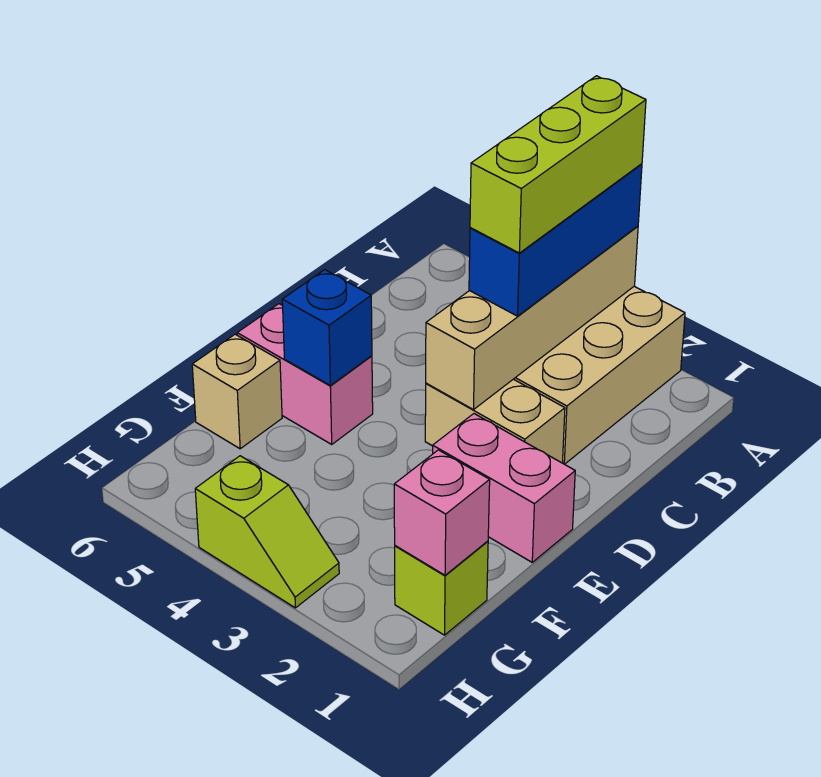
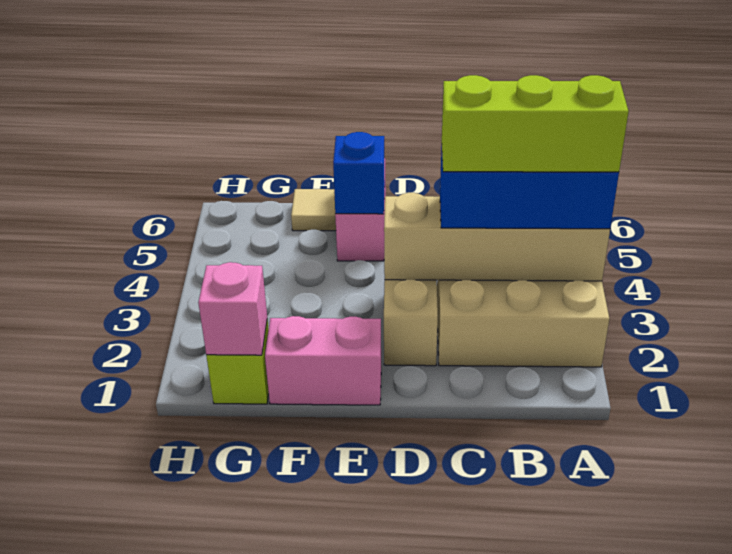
pink brick E1:E2 level 1 -> pink brick E1:F1 level 1
tan brick F6 level 1 -> tan tile F6 level 1
lime slope H3:H4 level 1 top 4 -> none

